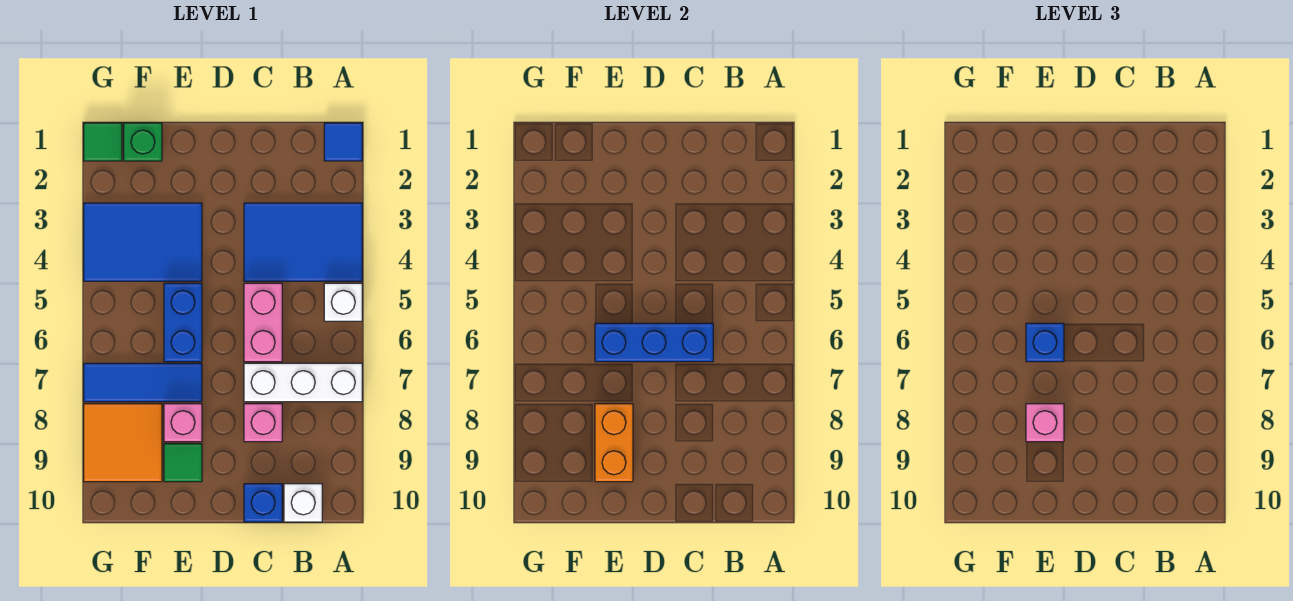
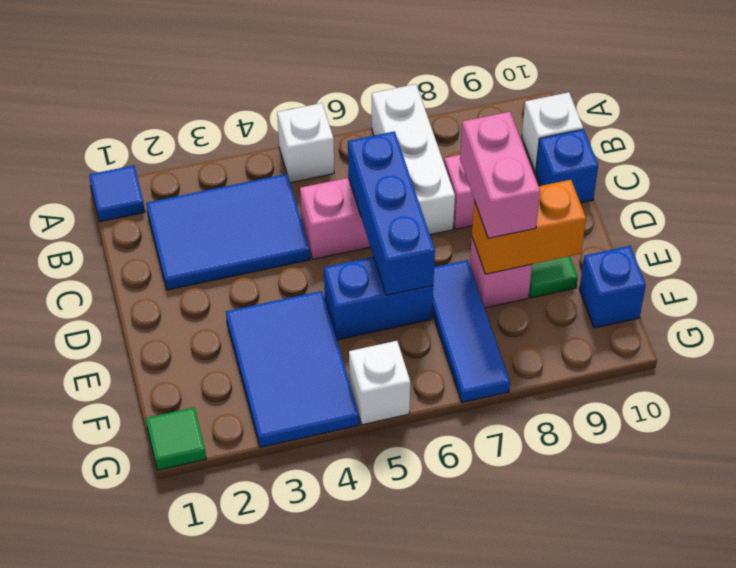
blue tile A3:C4 level 1 -> blue tile B2:C4 level 1
blue brick E6 level 3 -> blue brick F10 level 1
pink brick E8 level 3 -> pink brick D8:E8 level 3
green brick F1 level 1 -> none
orange tile F8:G9 level 1 -> none
none -> white brick G5 level 1

